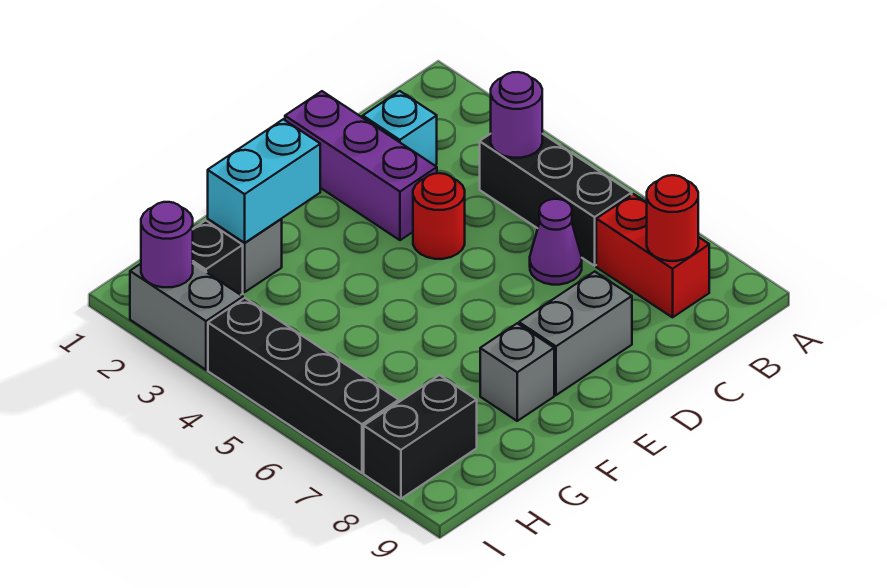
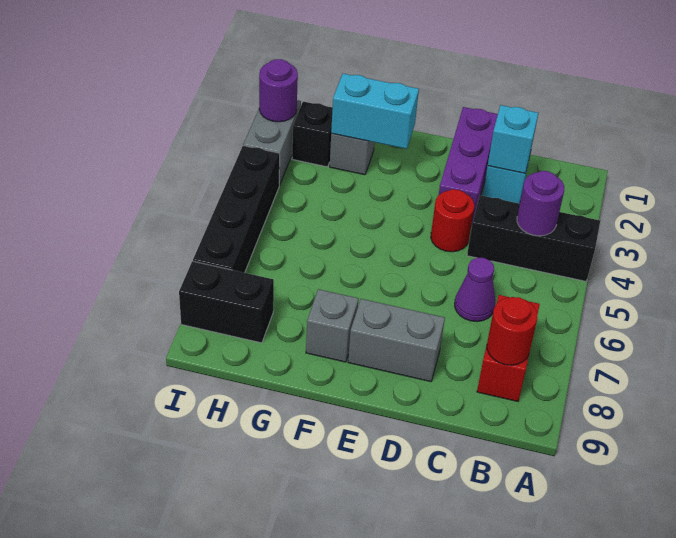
black brick B4:B6 level 1 -> black brick A4:C4 level 1
none -> cyan brick C2 level 2

